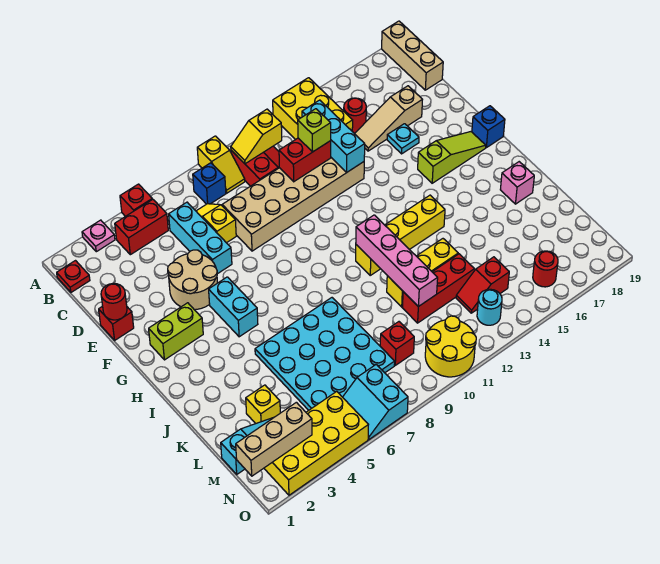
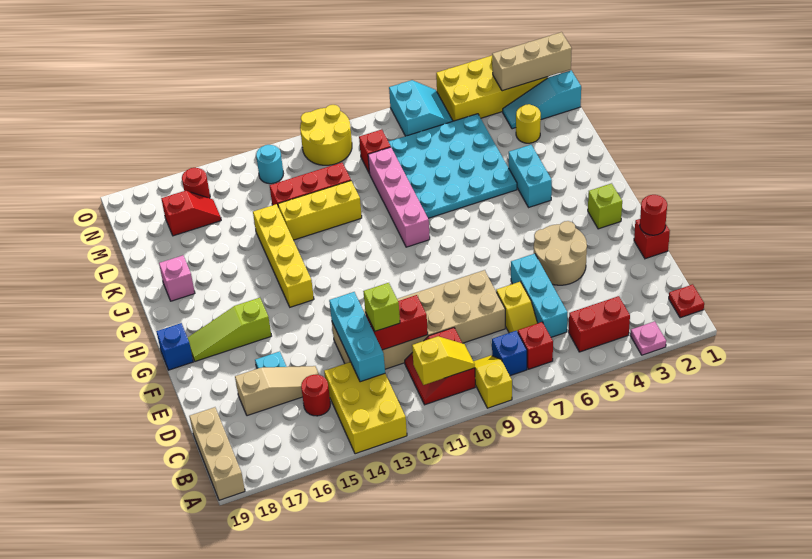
red brick A5 level 1 -> red brick B7 level 1
lime brick G2:G3 level 1 -> lime brick G2 level 1
cyan brick G5:H5 level 1 -> cyan brick I4:J4 level 1
yellow brick I11:I14 level 1 -> yellow brick H14:K14 level 1
pink brick I11:L11 level 2 -> pink brick I9:L9 level 1
yellow brick L3 level 1 -> yellow round brick L3 level 1
red slope M13:M14 level 1 top 14 -> red slope M16:M17 level 1 top 17

